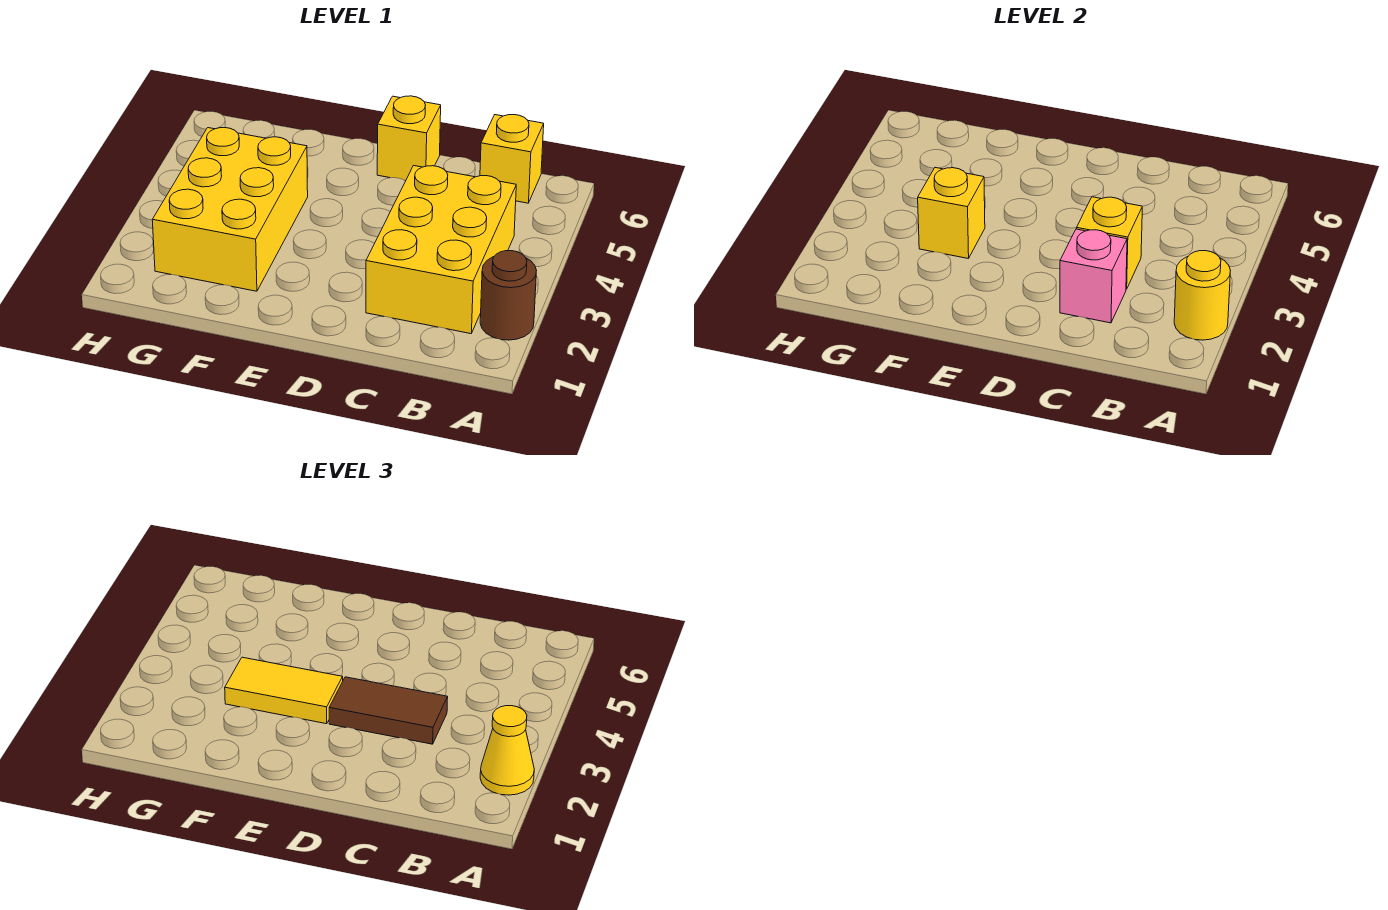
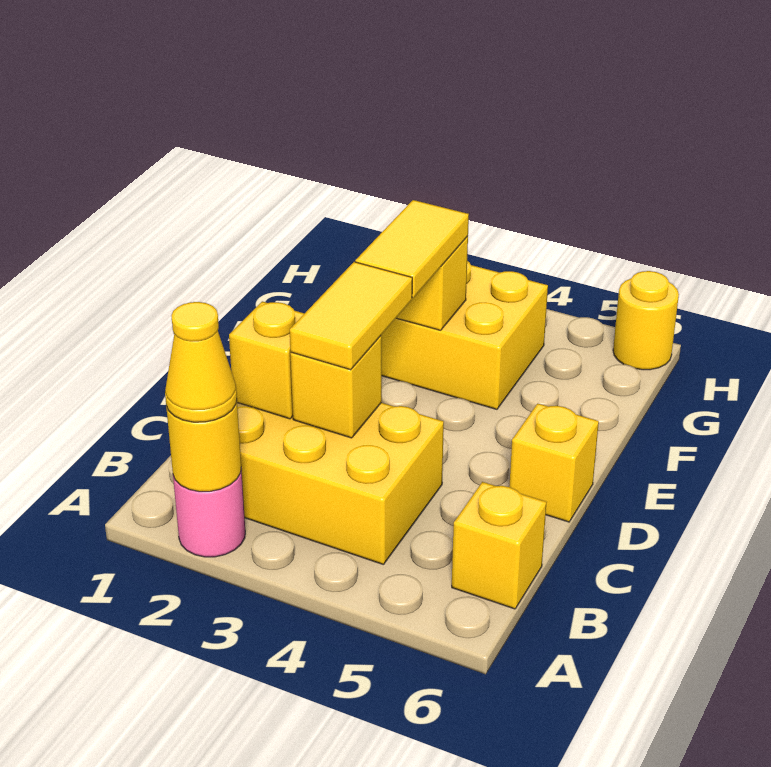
brown round brick A2 level 1 -> pink round brick A2 level 1
pink brick C2 level 2 -> yellow brick C2 level 2
brown tile C3:D3 level 3 -> yellow tile C3:D3 level 3
none -> yellow round brick H6 level 1

